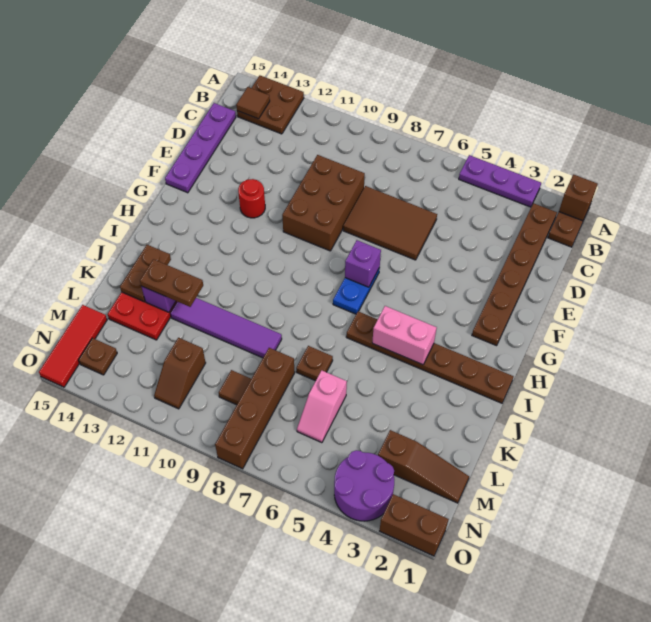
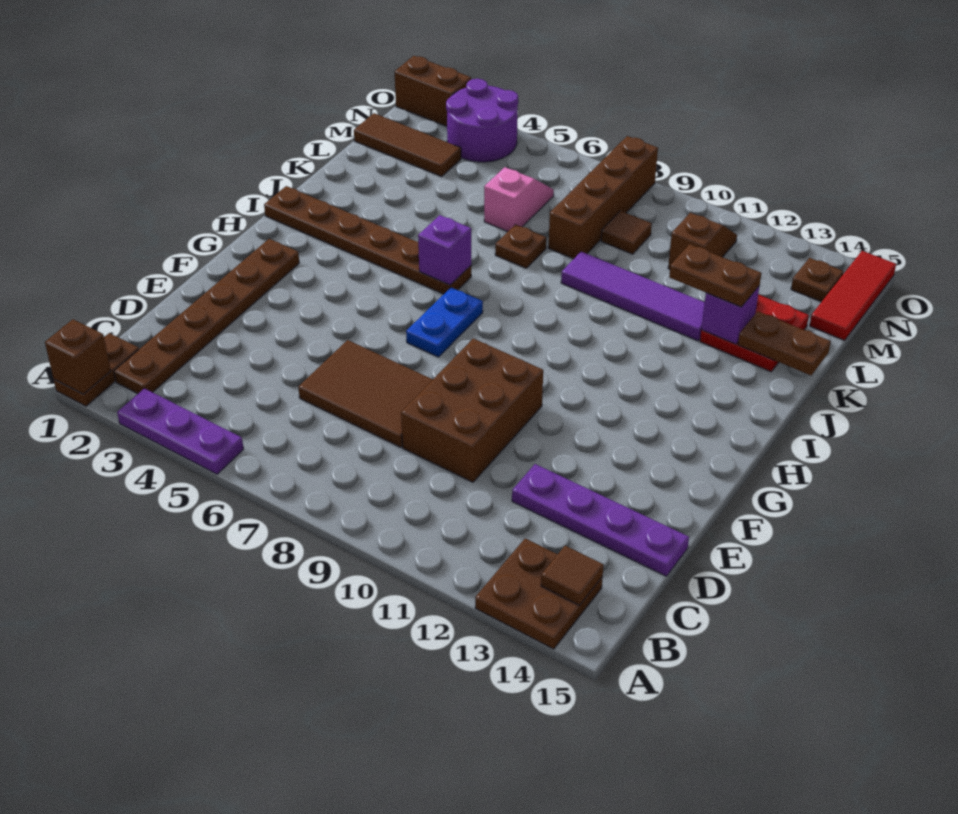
purple plate C15:F15 level 1 -> purple plate D12:D15 level 1
red round brick F12 level 1 -> none
purple brick G7 level 2 -> purple brick I6 level 2
pink brick I4:I5 level 2 -> none
brown plate J14:K14 level 2 -> brown plate K14:K15 level 2
brown slope M1:M3 level 1 top 3 -> brown tile M1:M3 level 1

